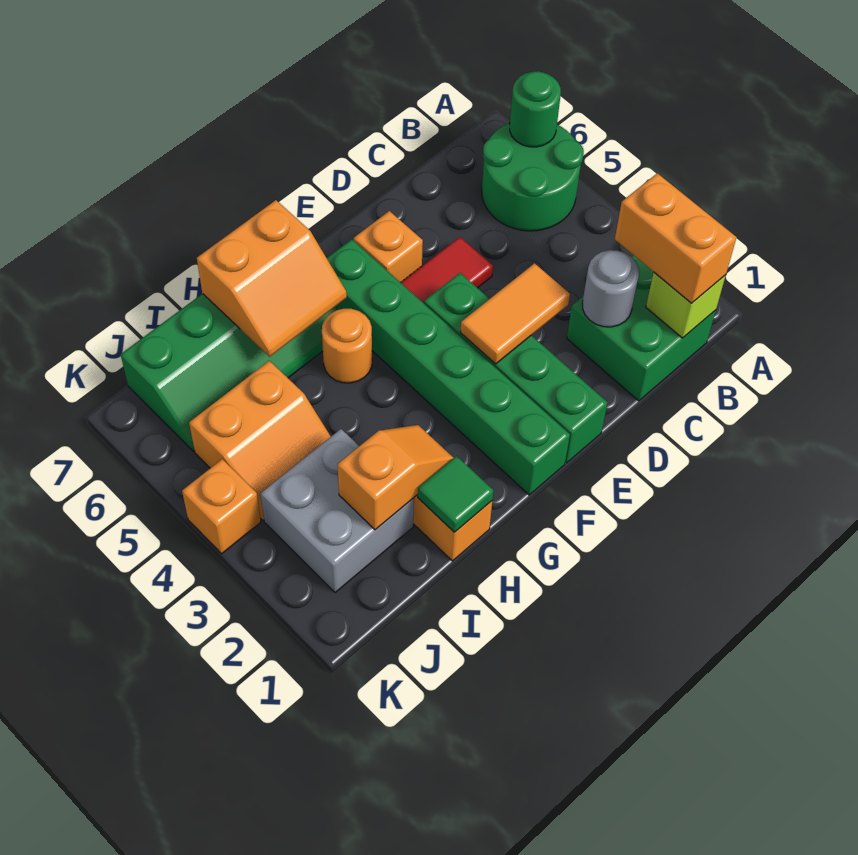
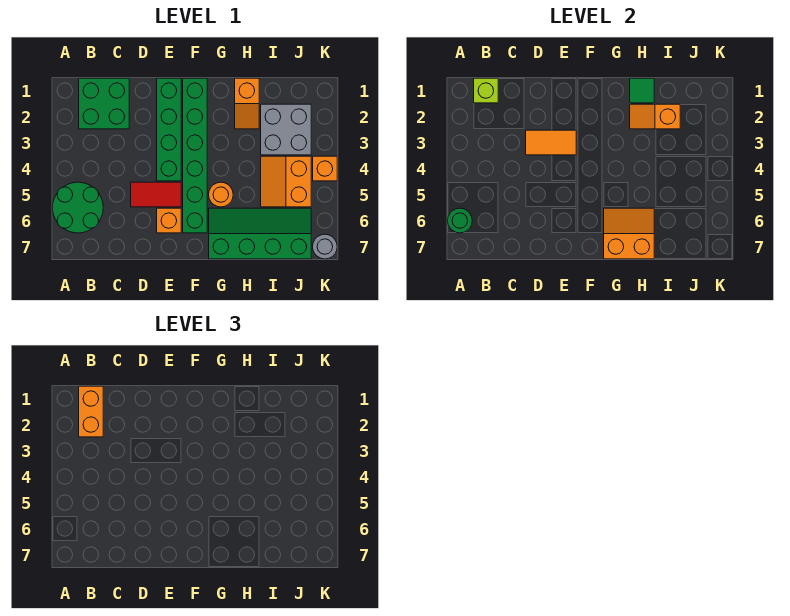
grey round brick C2 level 2 -> grey round brick K7 level 1
orange slope I4:J5 level 1 top 5 -> orange slope I4:J5 level 1 top J

